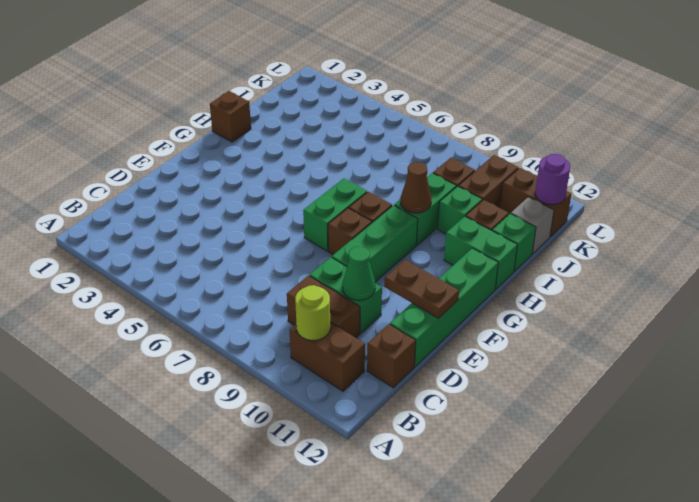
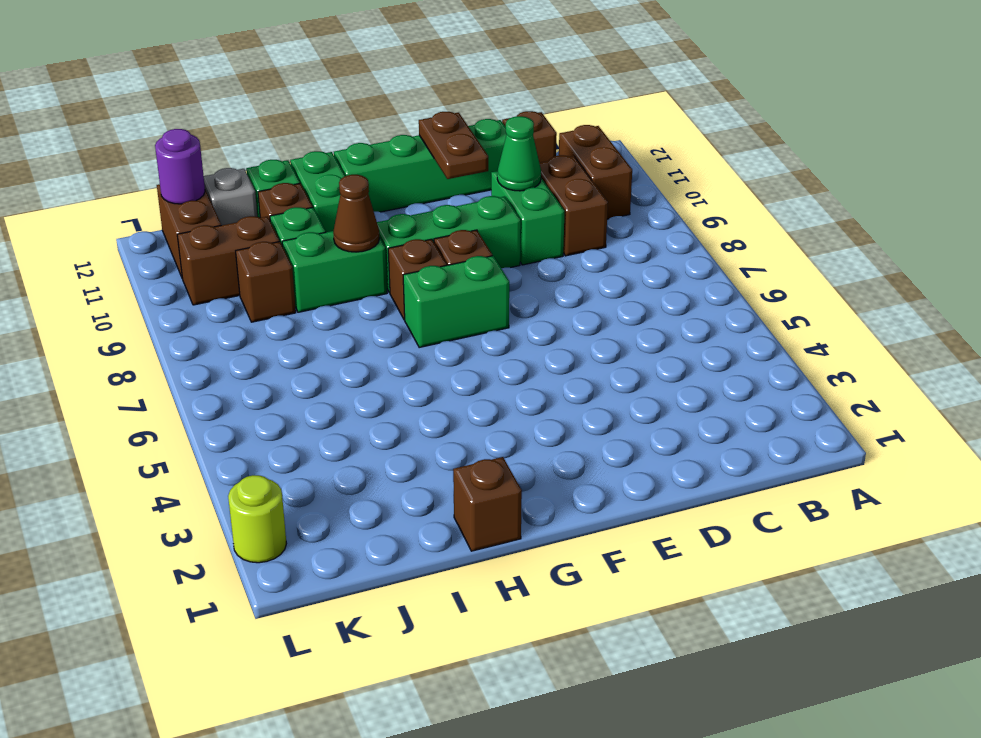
lime round brick B10 level 2 -> lime round brick L2 level 1

